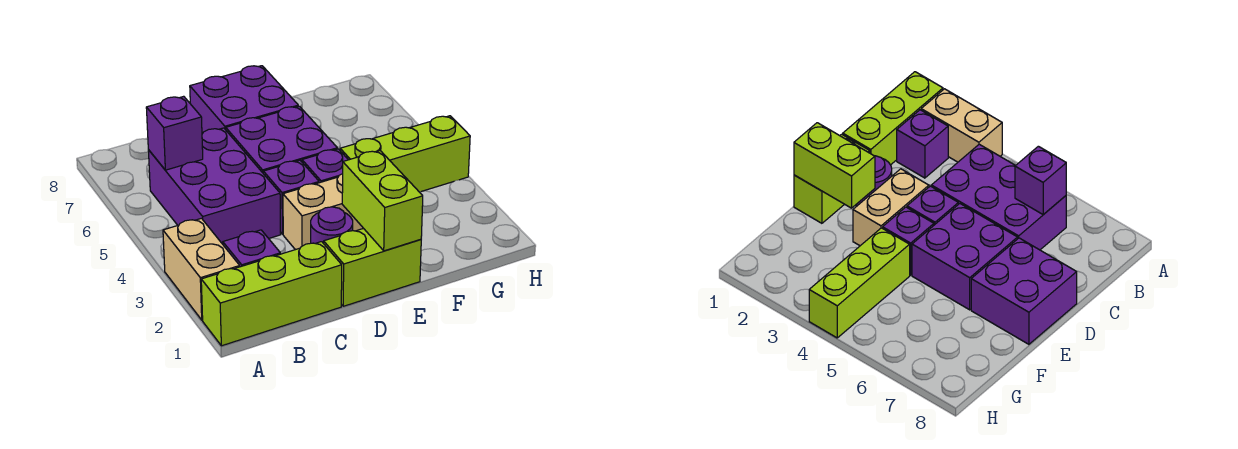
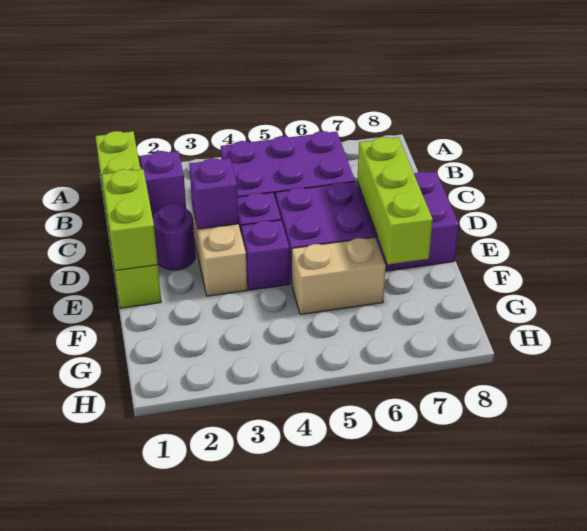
tan brick A2:A3 level 1 -> tan brick F5:F6 level 1
purple brick B6 level 2 -> purple brick D3 level 2
lime brick E1:E2 level 2 -> lime brick D1:E1 level 2
lime brick F4:H4 level 1 -> lime brick D7:F7 level 2

